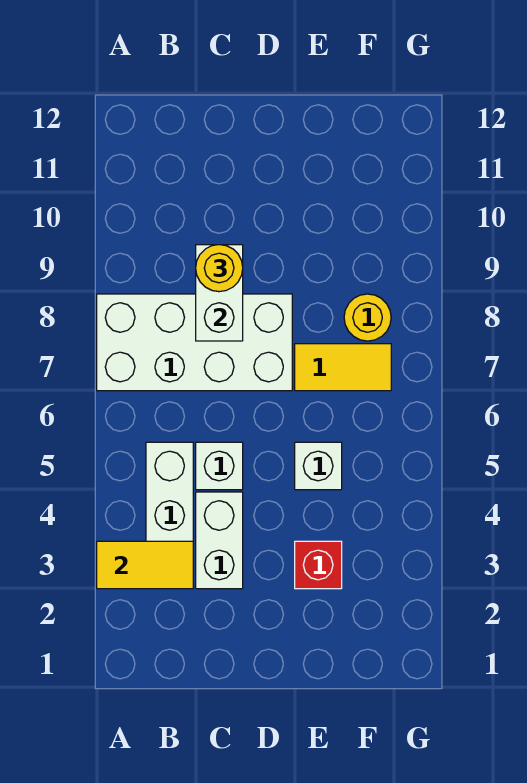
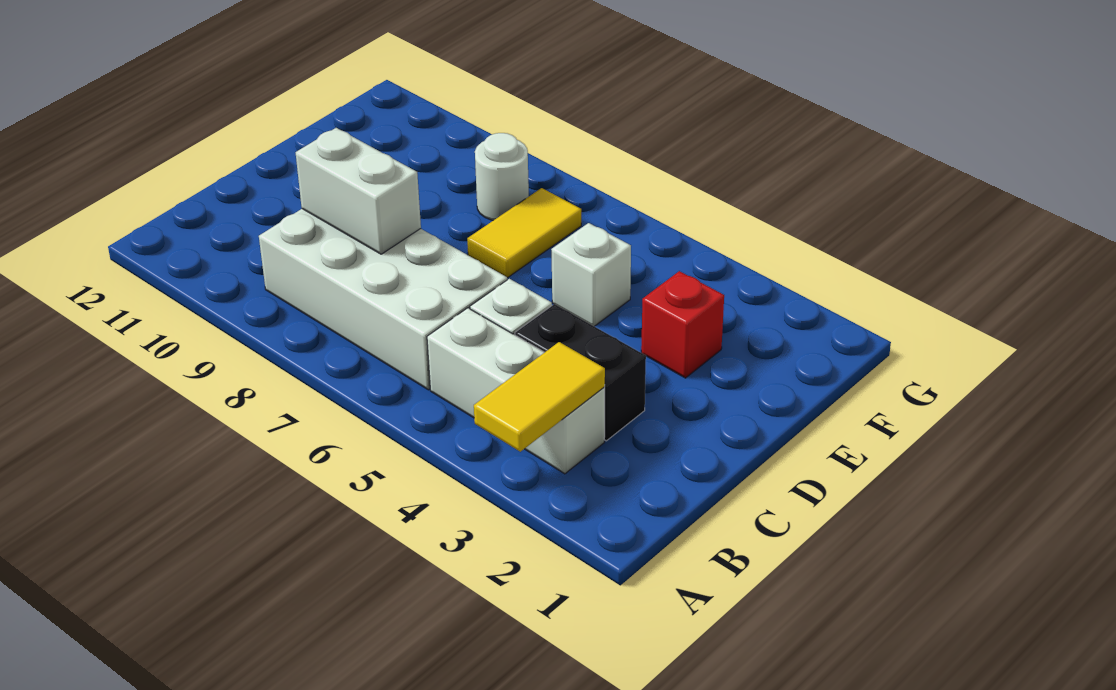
white brick A7:D8 level 1 -> white brick B6:C9 level 1
white brick C3:C4 level 1 -> black brick C3:C4 level 1
yellow round brick C9 level 3 -> none
yellow round brick F8 level 1 -> white round brick F8 level 1

